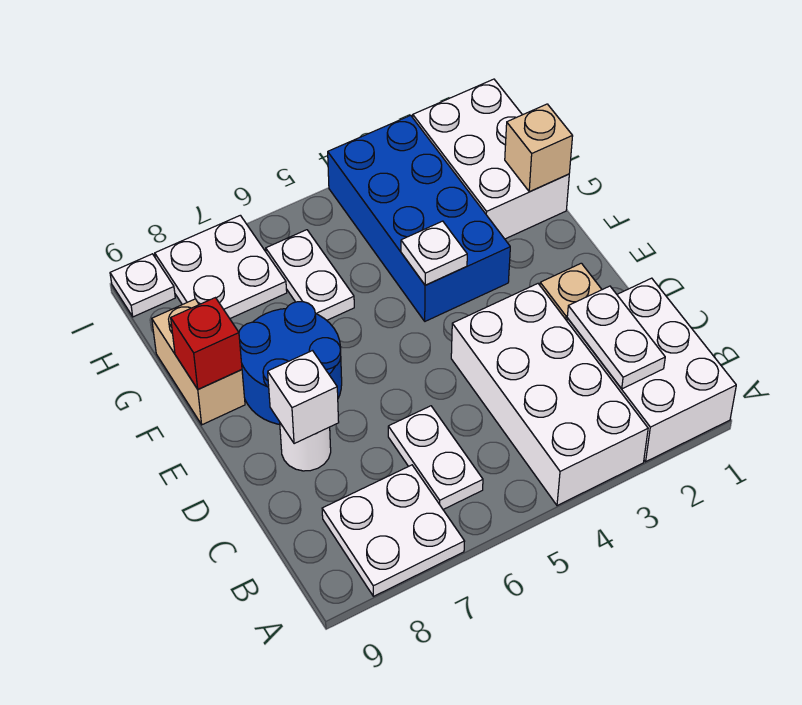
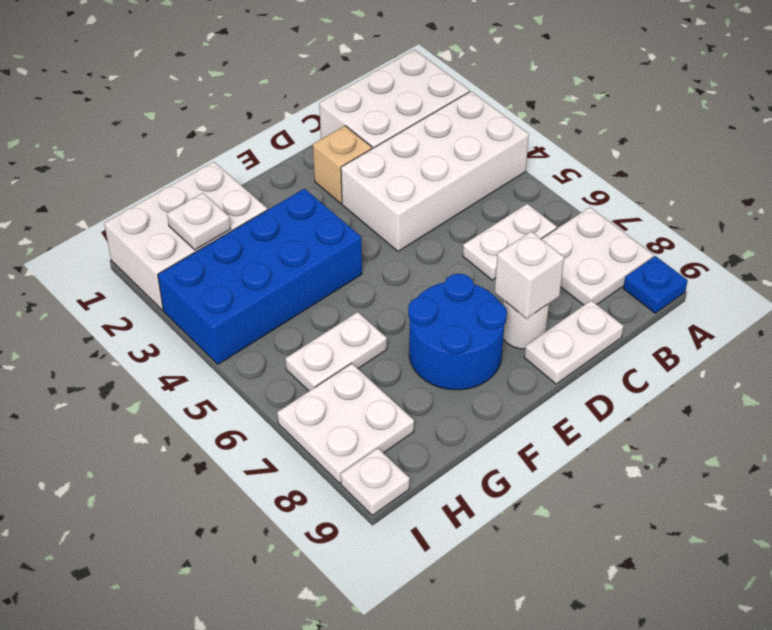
none -> blue plate A9 level 1
white plate B2:C2 level 2 -> white plate C9:D9 level 1
white plate F4 level 2 -> white plate H2 level 2
tan brick F9:G9 level 1 -> none
red brick F9 level 2 -> none
tan brick G1 level 2 -> none

